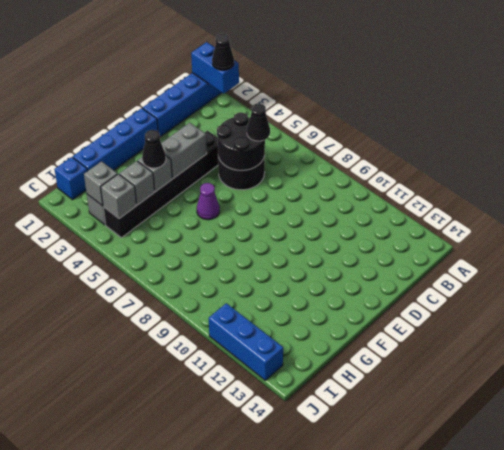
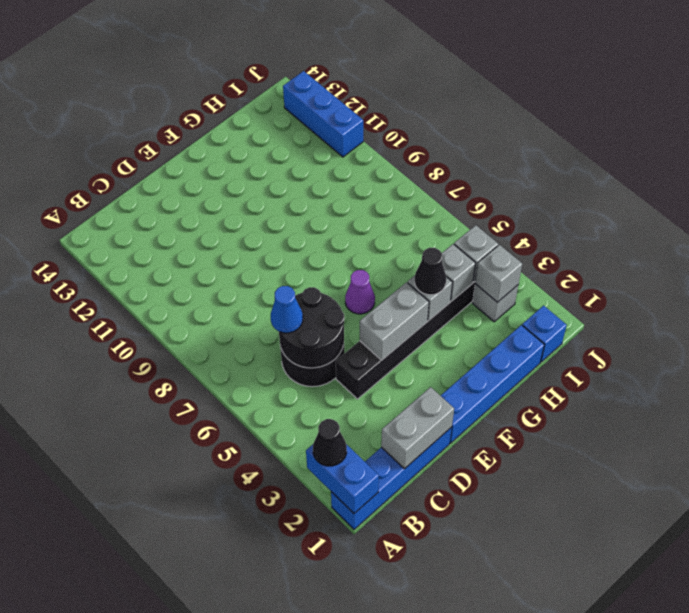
none -> grey brick C1:D1 level 2
black cone C6 level 3 -> blue cone C6 level 3

